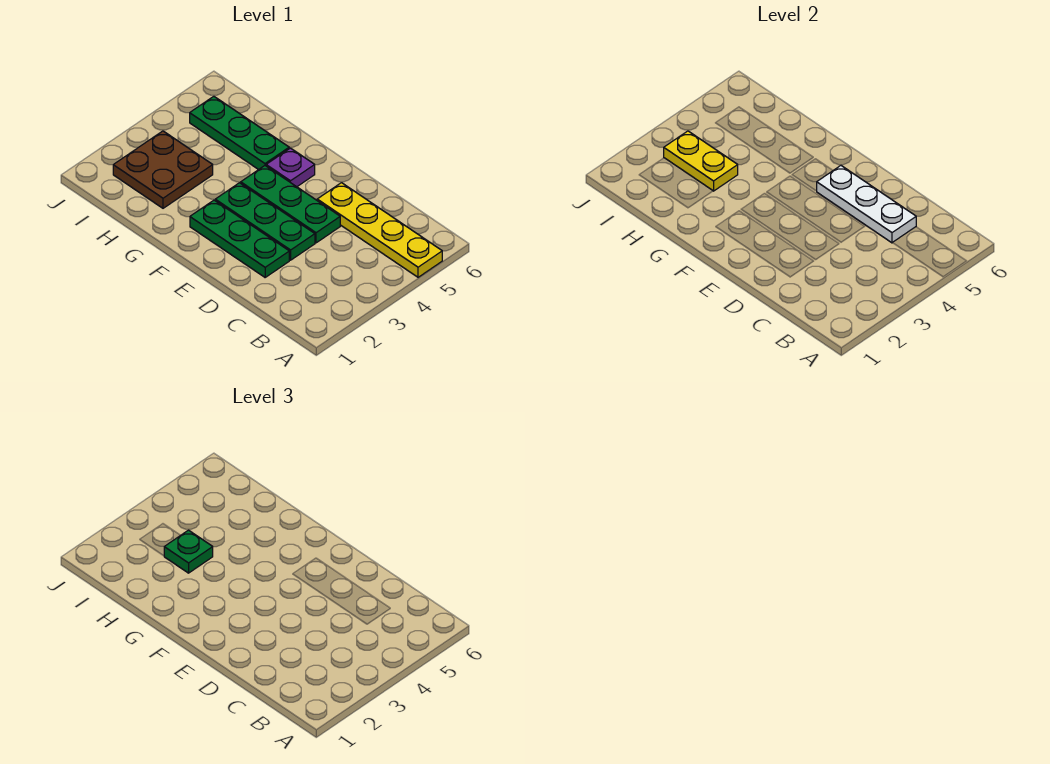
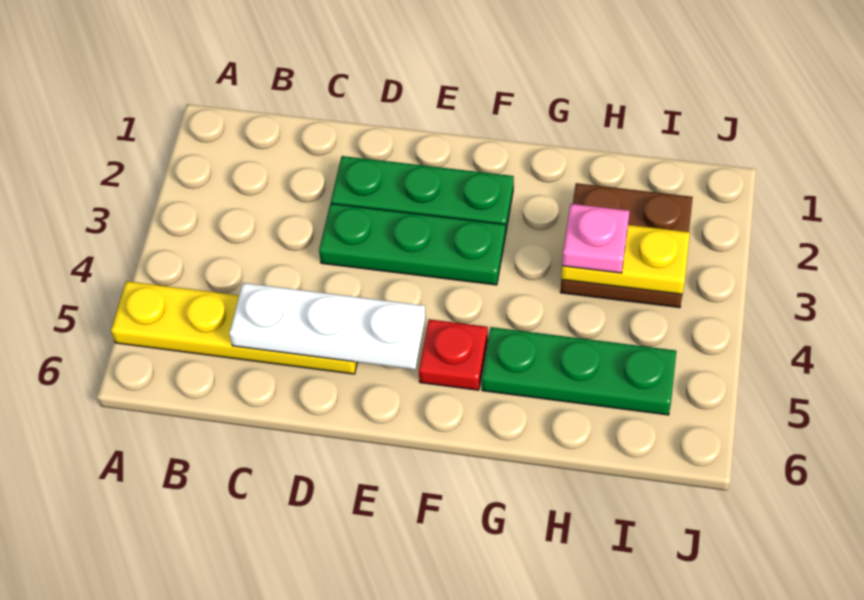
green plate D4:F4 level 1 -> none
purple plate F5 level 1 -> red plate F5 level 1
green plate H3 level 3 -> pink plate H3 level 3

